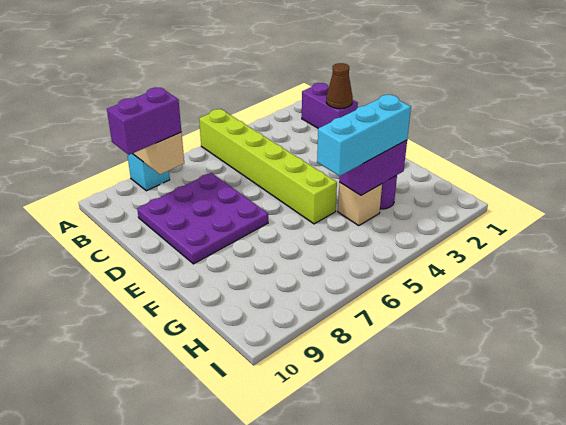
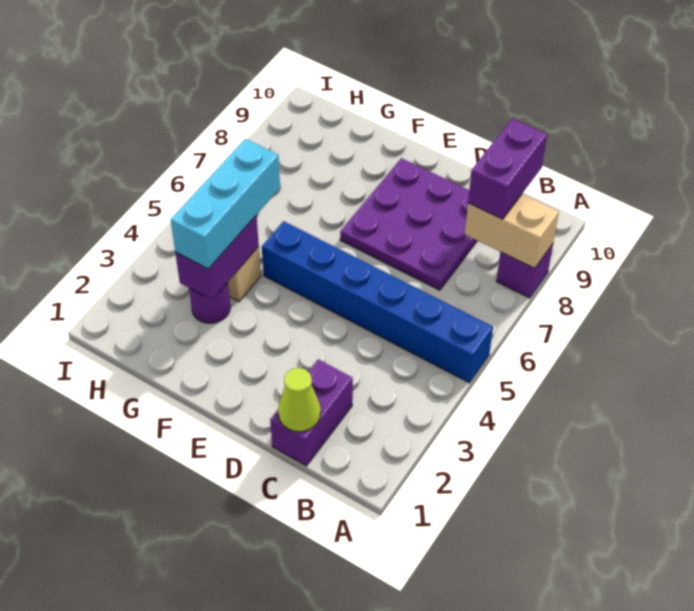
lime brick A5:F5 level 1 -> blue brick A5:F5 level 1
cyan brick A8 level 1 -> purple brick A8 level 1
purple brick B1:C1 level 1 -> purple brick C1:C2 level 1
brown cone C1 level 2 -> lime cone C1 level 2

